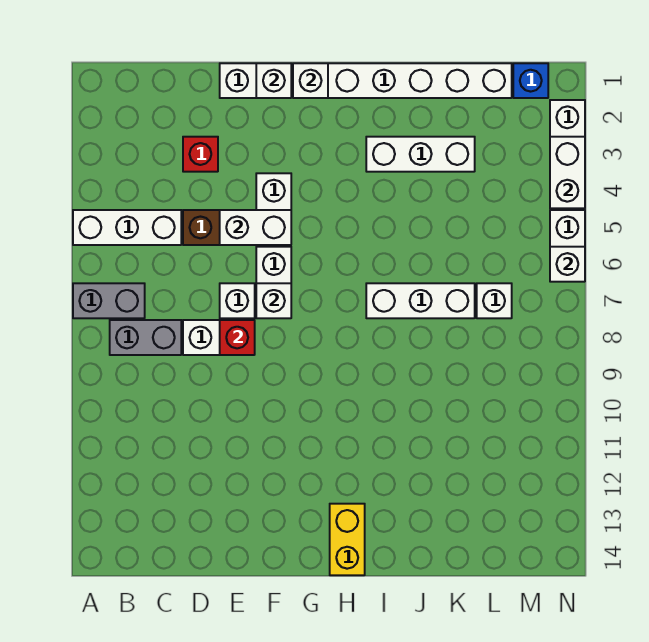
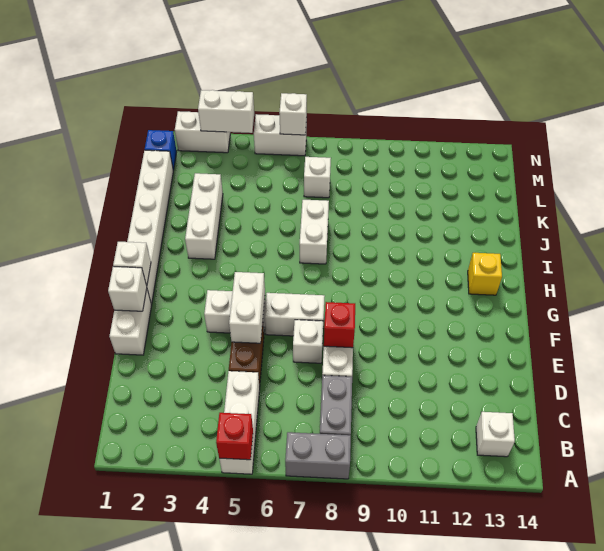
grey brick A7:B7 level 1 -> grey brick A7:A8 level 1
red brick D3 level 1 -> red brick A5 level 2
white brick F7 level 2 -> white brick B13 level 1
yellow brick H13:H14 level 1 -> yellow brick H13 level 1
white brick I7:K7 level 1 -> white brick I7:J7 level 1

